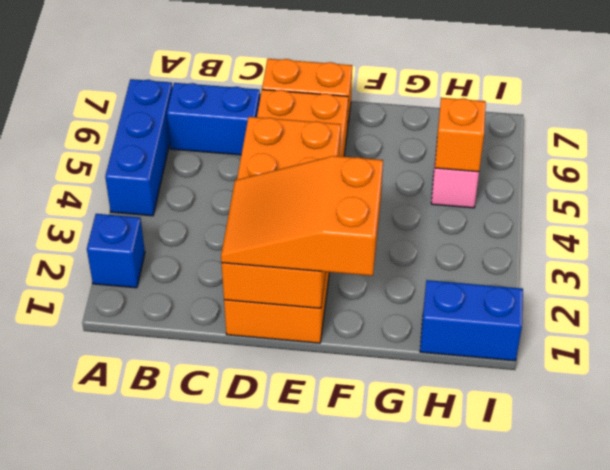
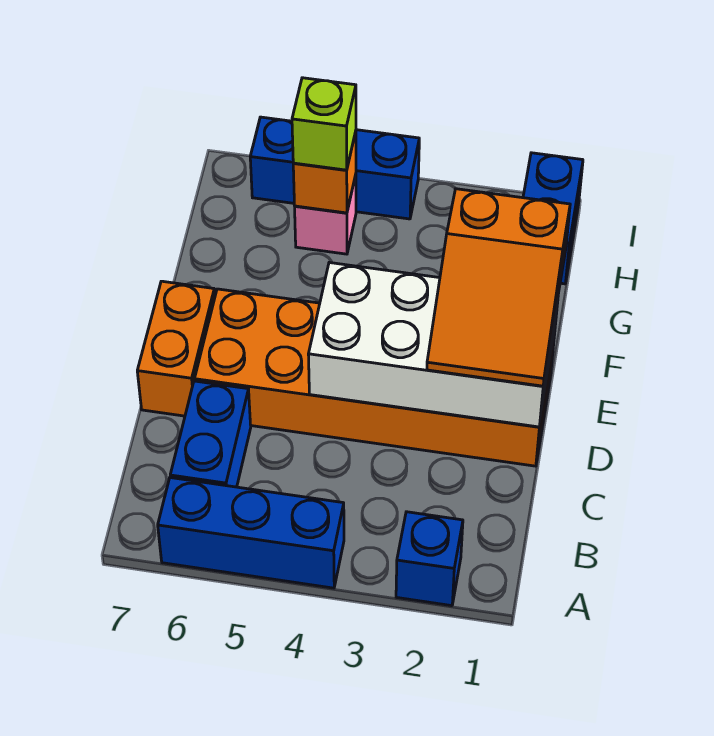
orange brick D1:E4 level 2 -> white brick D1:E4 level 2
none -> lime brick H5 level 3
none -> blue brick I4:I6 level 1

